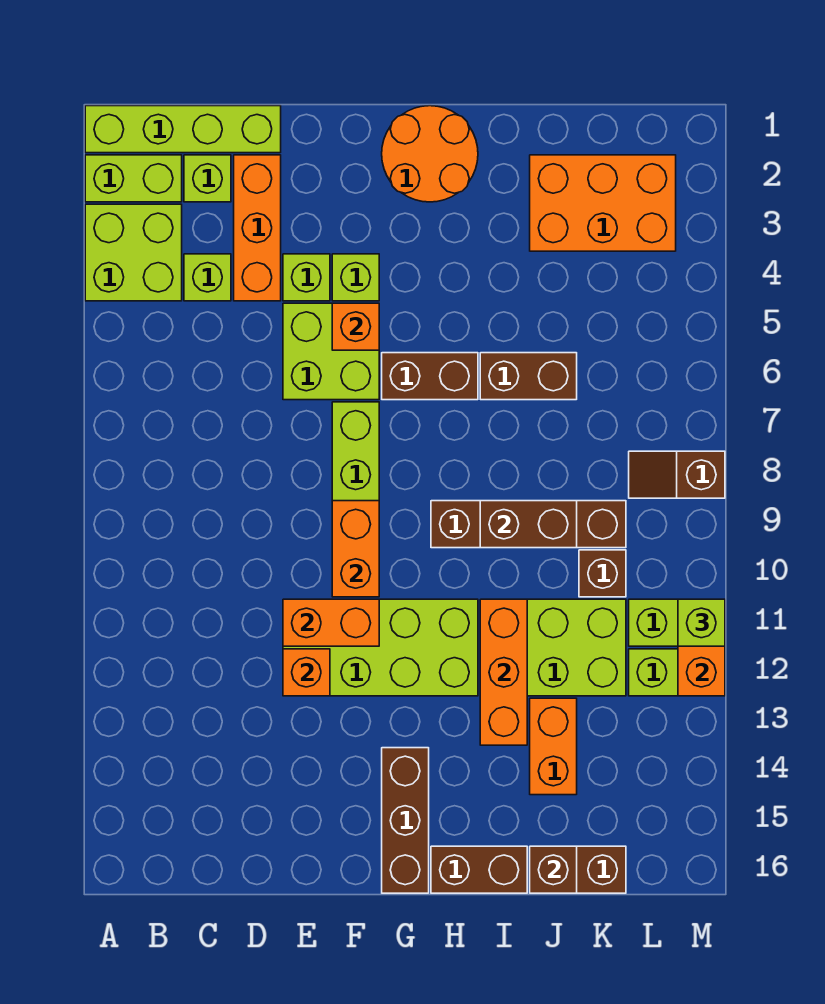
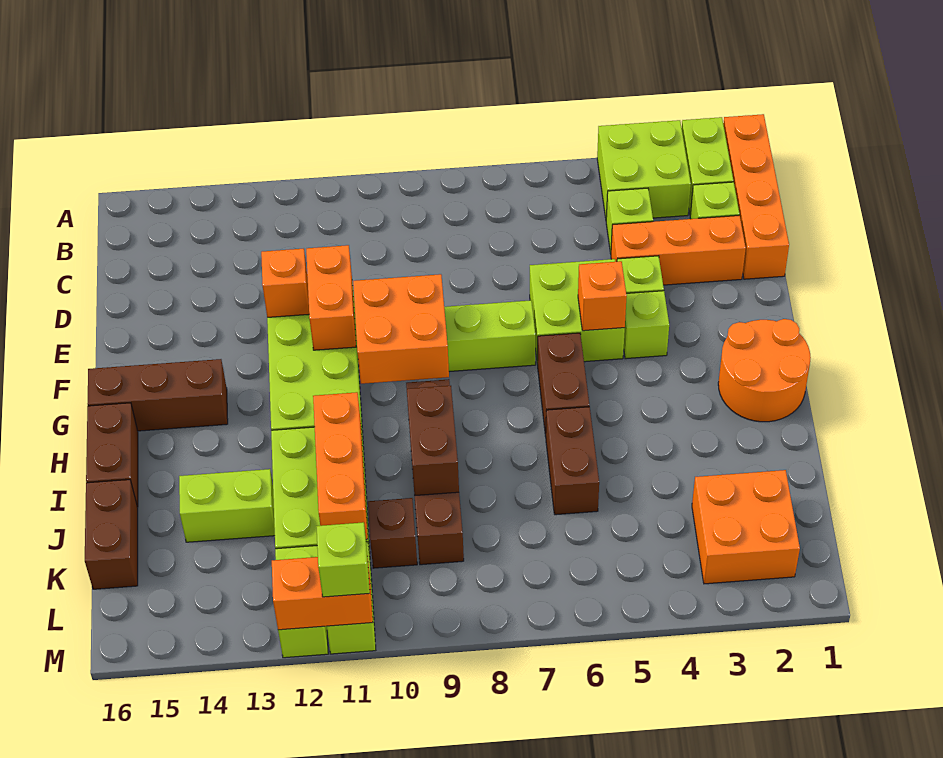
lime brick A1:D1 level 1 -> orange brick A1:D1 level 1
orange brick F9:F10 level 2 -> orange brick F9:G10 level 2
orange brick I11:I13 level 2 -> orange brick I11:K11 level 2
orange brick J2:L3 level 1 -> orange brick K2:L3 level 1
orange brick J13:J14 level 1 -> lime brick J13:J14 level 1
brown brick J16 level 2 -> none
brown slope L8:M8 level 1 top M -> none

